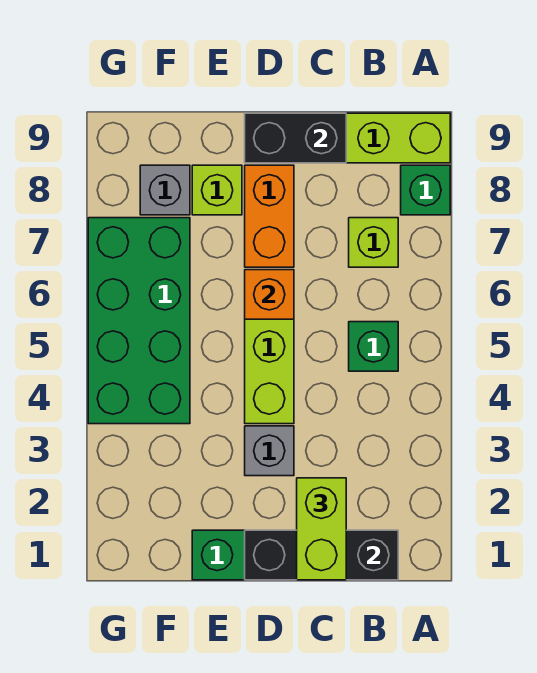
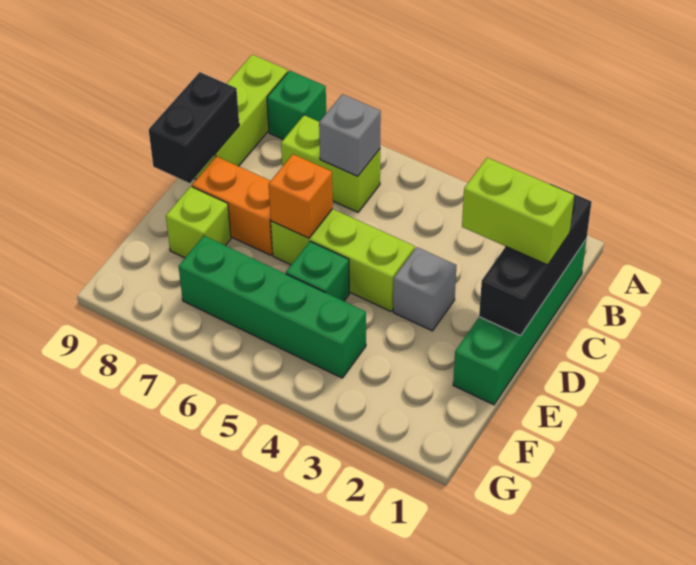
green brick B5 level 1 -> green brick E5 level 1
lime brick B7 level 1 -> lime brick B6:B7 level 1
green brick F4:G7 level 1 -> green brick F4:F7 level 1
grey brick F8 level 1 -> grey brick B6 level 2

